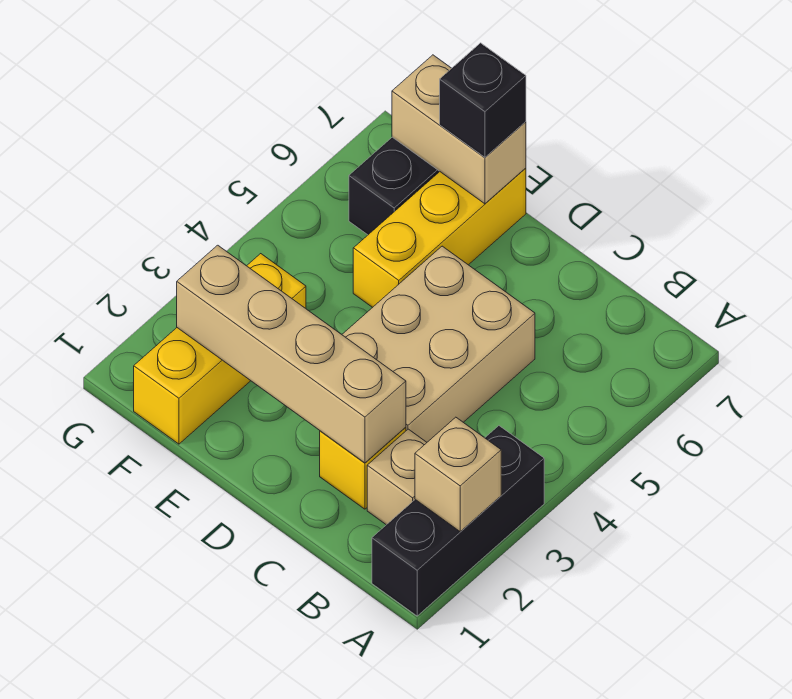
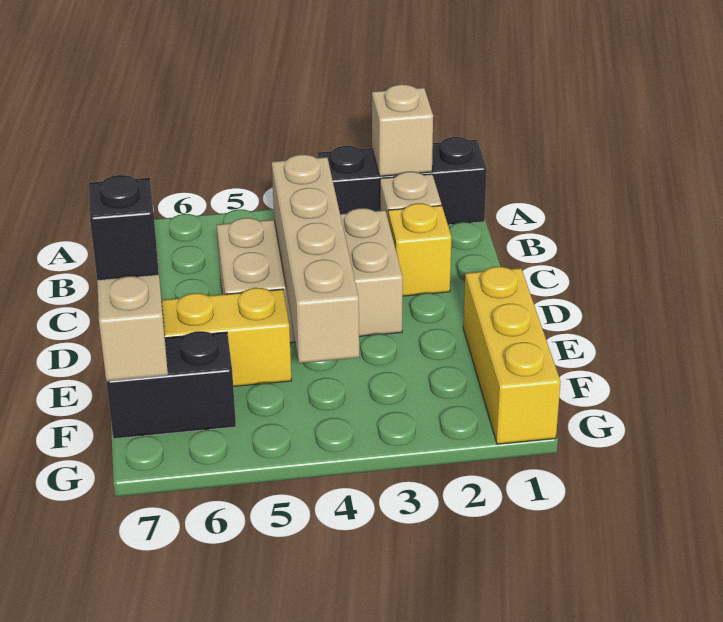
tan brick C2:F2 level 2 -> tan brick C4:F4 level 2
yellow brick F1:F3 level 1 -> yellow brick E1:G1 level 1

